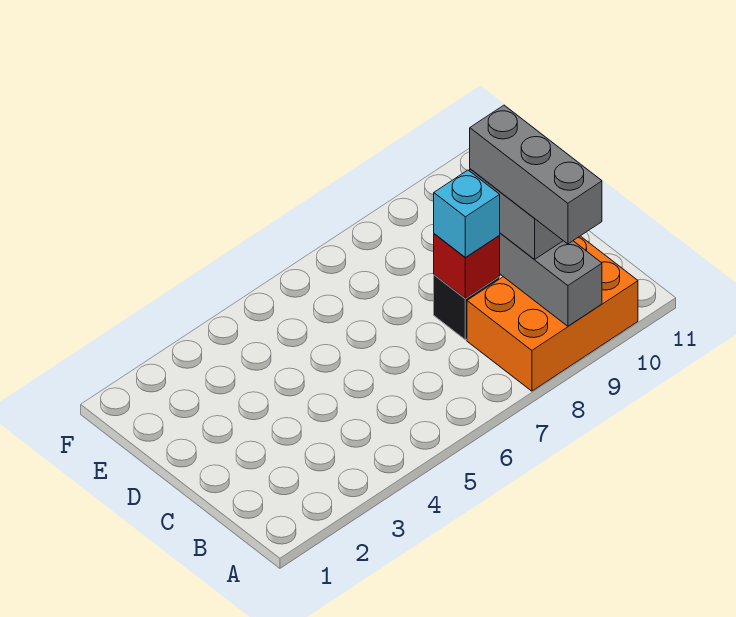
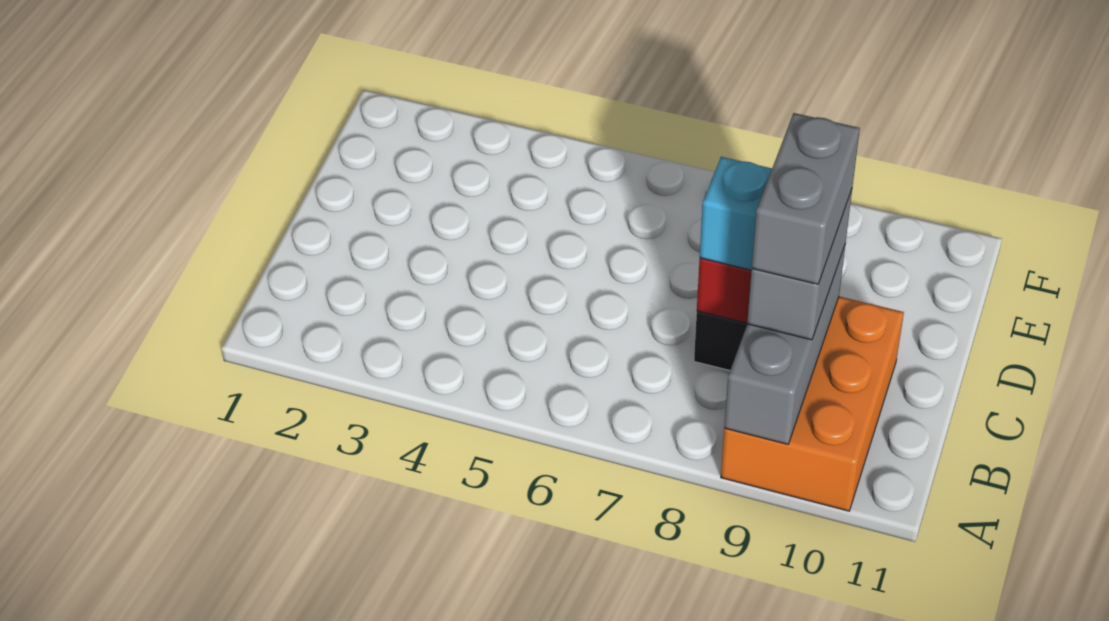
orange brick A8:B10 level 1 -> orange brick A9:C10 level 1
grey brick A9:C9 level 4 -> grey brick B9:C9 level 4

